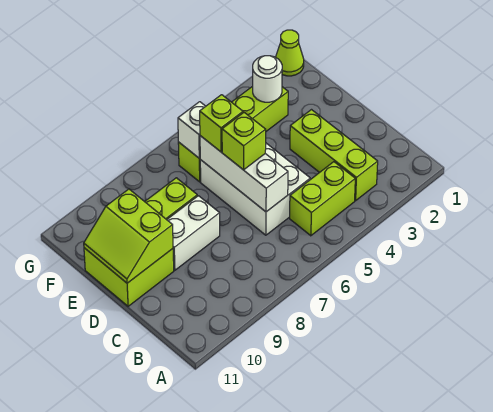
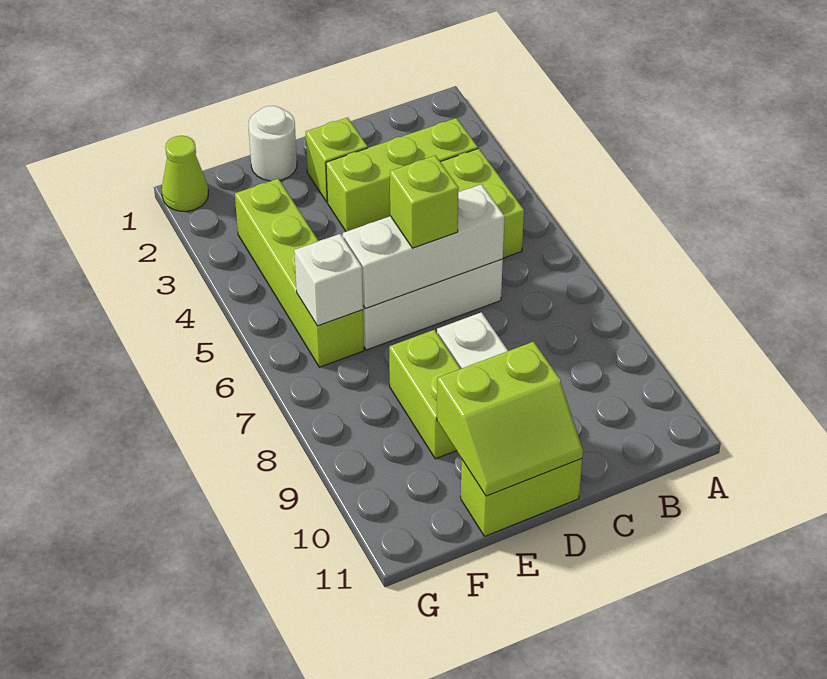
lime brick D10:E11 level 1 -> lime brick D11:E11 level 1
lime brick E6 level 3 -> lime brick D2 level 1
white round brick F3 level 2 -> white round brick E1 level 1

